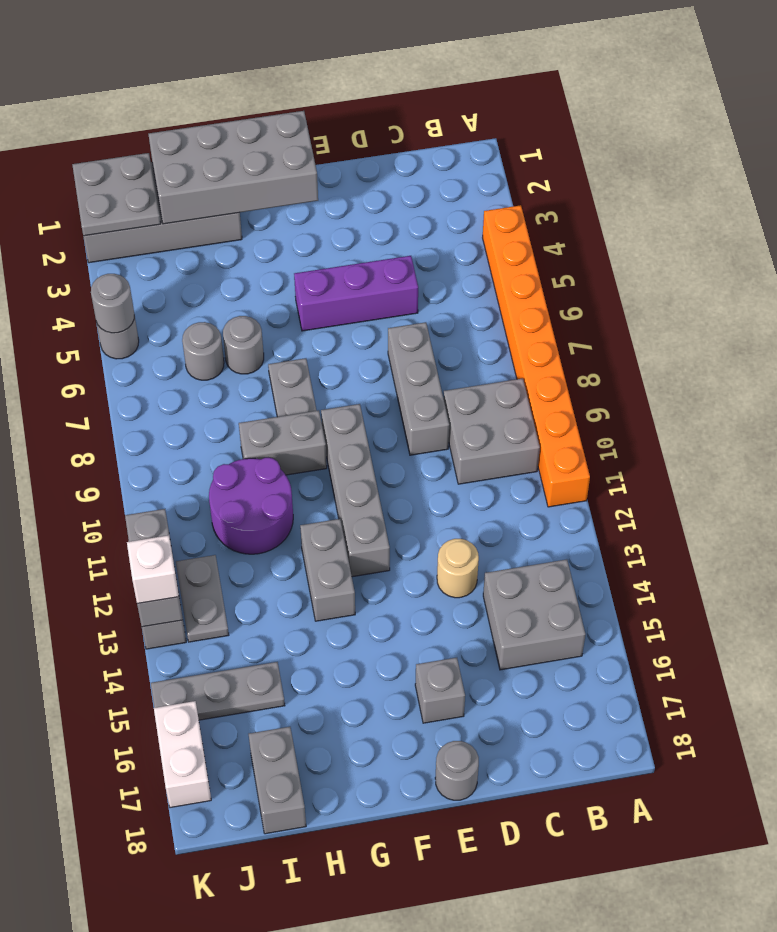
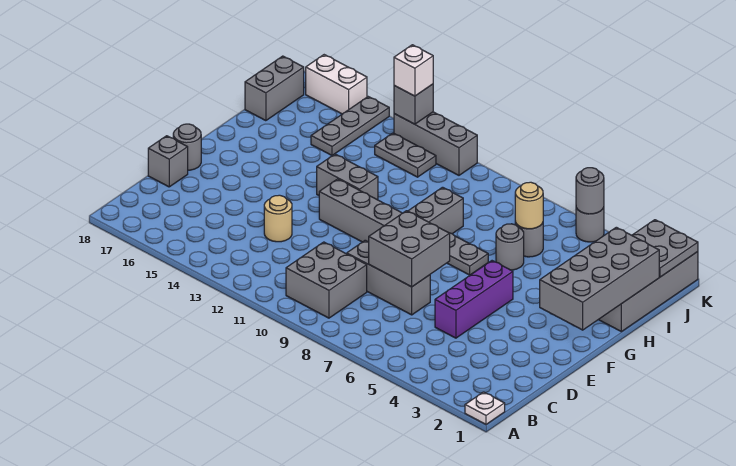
none -> white plate A1 level 1
orange brick A4:A11 level 1 -> none
grey brick B14:C15 level 1 -> grey brick D7:E8 level 2
grey brick E16 level 1 -> grey brick D18 level 1
purple round brick H10:I11 level 1 -> none
none -> tan round brick I6 level 2
grey brick I17:I18 level 1 -> grey brick I18:J18 level 1

